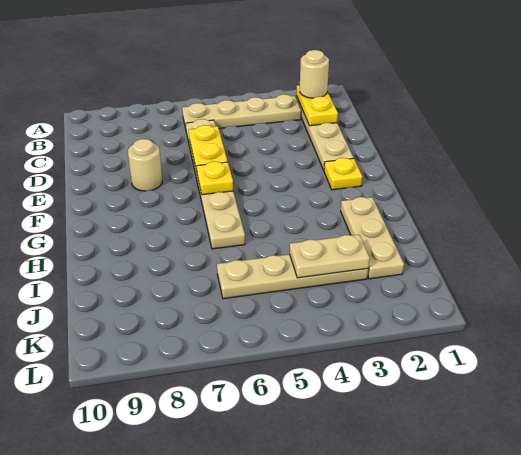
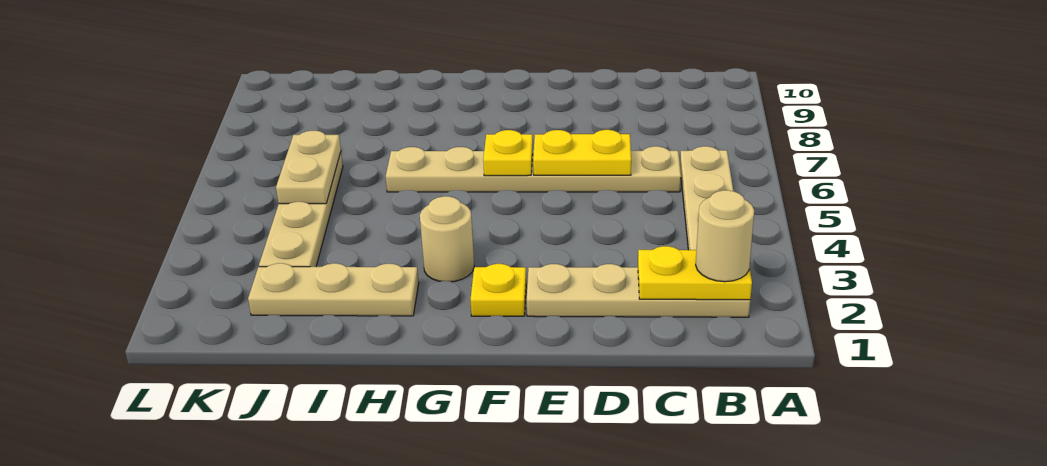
tan round brick E8 level 1 -> tan round brick G3 level 1
tan plate J3:J4 level 2 -> tan plate J5:J6 level 2

